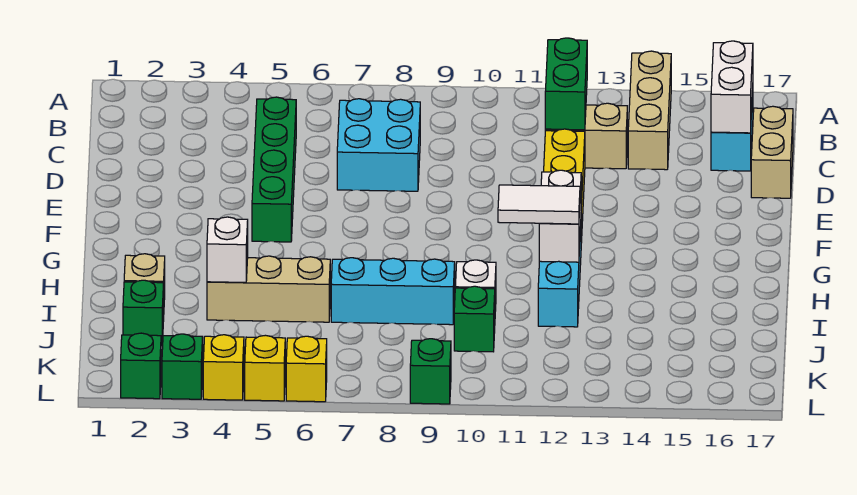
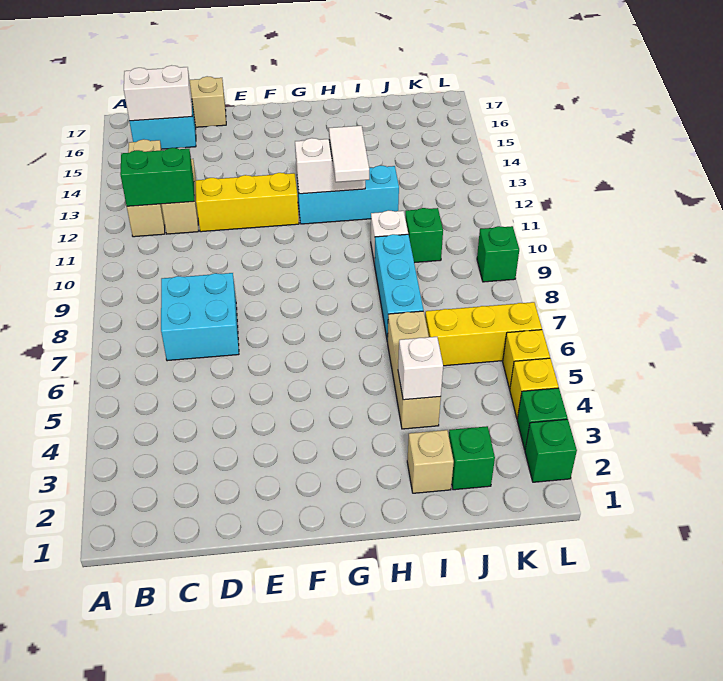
tan brick A14:C14 level 1 -> tan brick B12:B14 level 1
green brick C5:F5 level 1 -> none
yellow brick L6 level 1 -> yellow brick J6:L6 level 1

